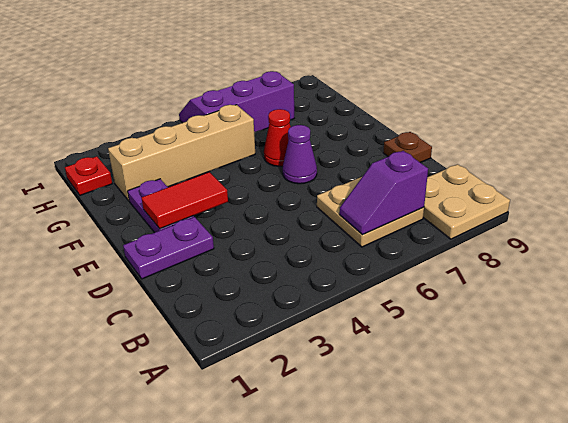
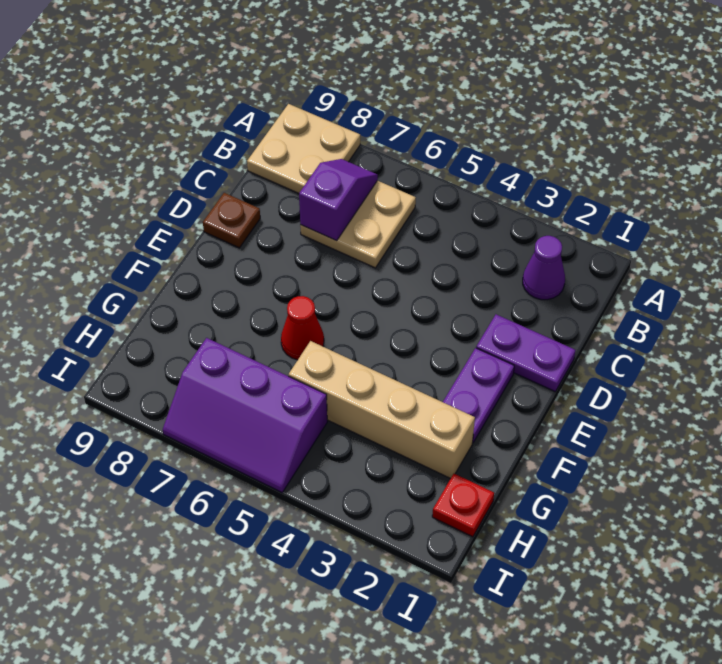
purple slope B6:B7 level 2 top 7 -> purple slope B7:C7 level 2 top C
red tile E2:E3 level 2 -> none
purple cone E6 level 1 -> purple cone B2 level 1

